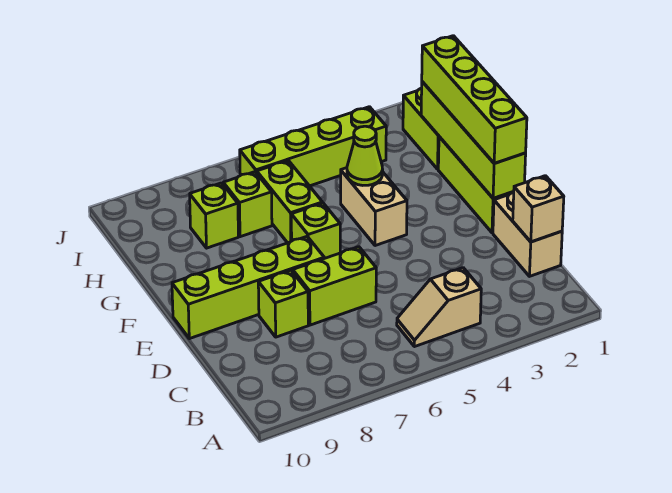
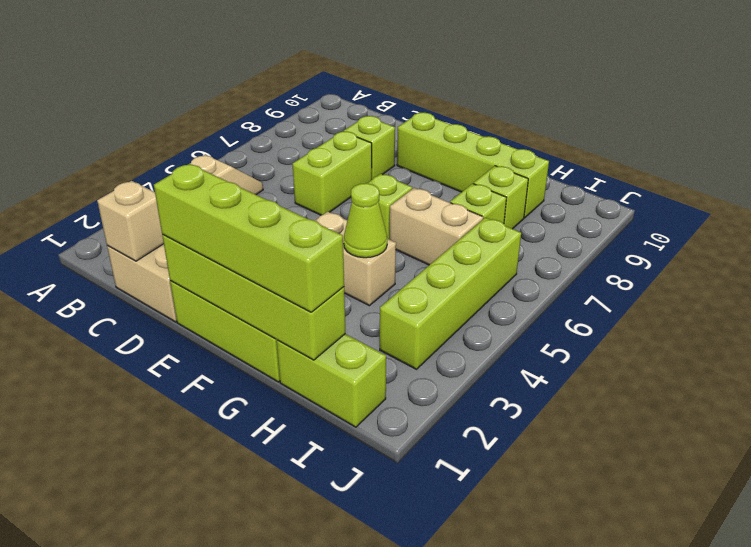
lime brick E7:E10 level 1 -> lime brick E9:H9 level 1
lime brick G6:H6 level 1 -> tan brick G6:H6 level 1

